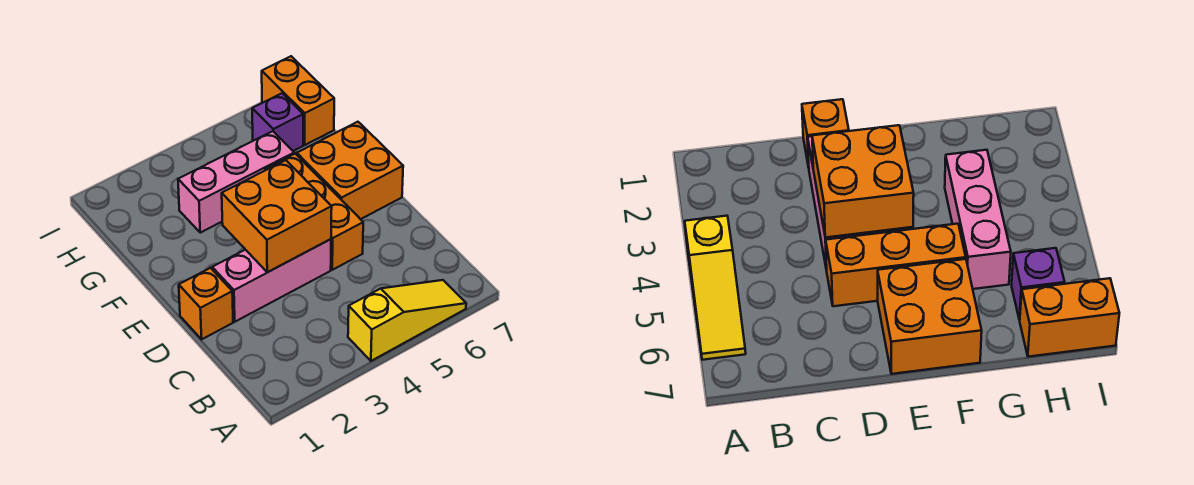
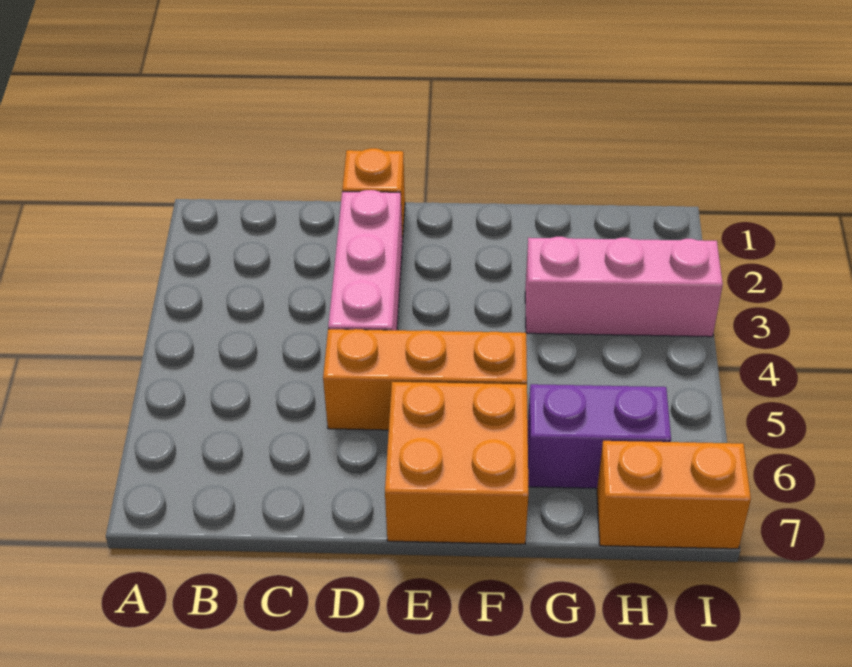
yellow slope A4:A6 level 1 top 4 -> none
orange brick D3:E4 level 2 -> none
pink brick G3:G5 level 1 -> pink brick G3:I3 level 1
purple brick H6 level 1 -> purple brick G6:H6 level 1

